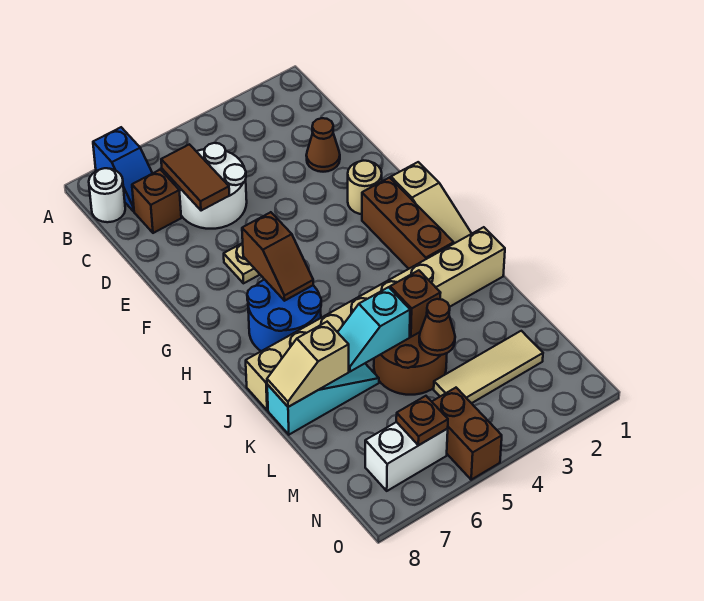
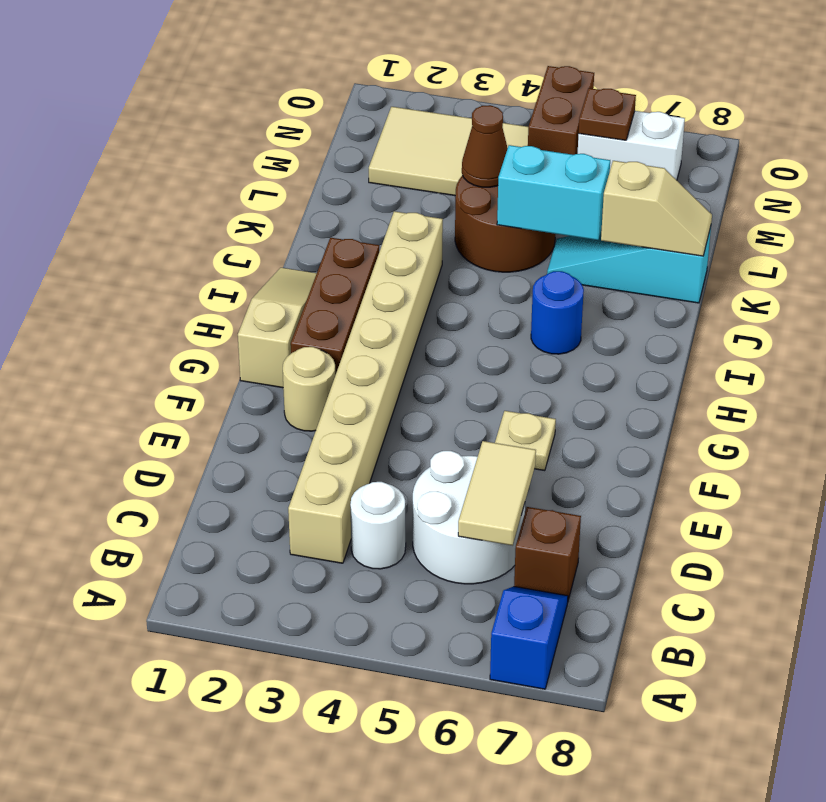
white round brick B8 level 1 -> white round brick C4 level 1
brown tile C6:D6 level 2 -> tan tile C6:D6 level 2
brown cone D2 level 1 -> none
brown slope G6:H6 level 2 top G -> none
blue round brick H6:I7 level 1 -> blue round brick I6 level 1
tan brick J1:J8 level 1 -> tan brick C3:J3 level 1
brown brick K4 level 2 -> none
cyan slope K5:K6 level 2 top 5 -> cyan brick K5:K6 level 2
tan tile M2:M4 level 1 -> tan tile M2:N4 level 1

